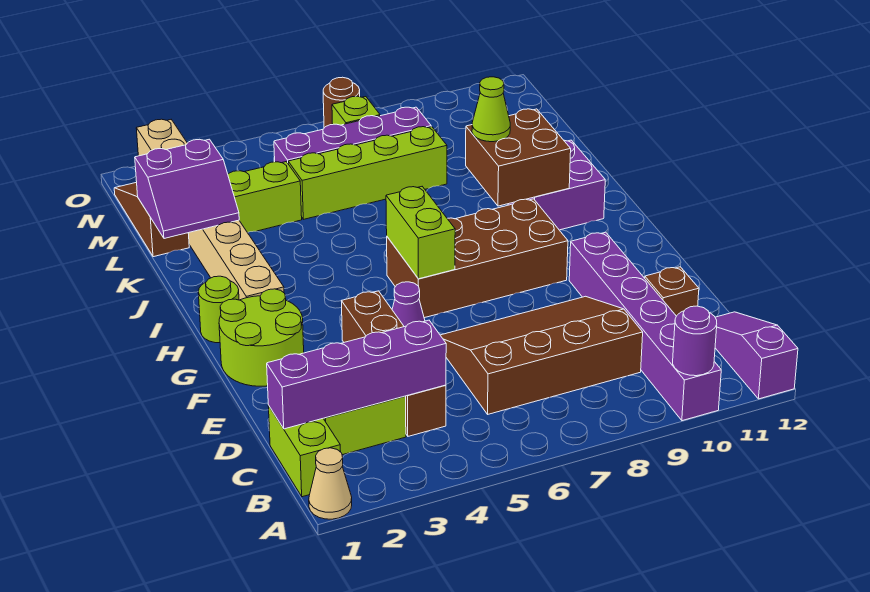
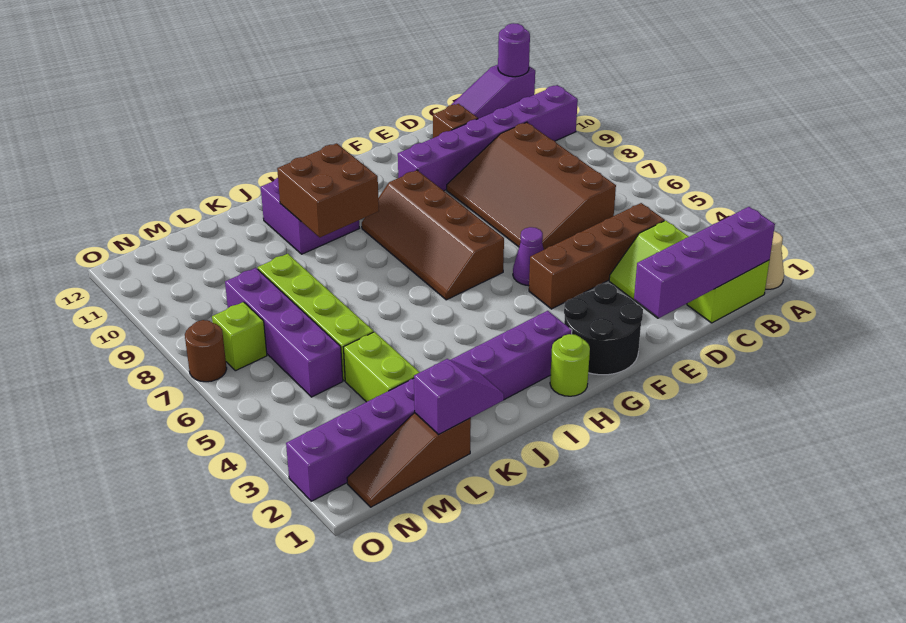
purple round brick A10 level 2 -> purple round brick A12 level 2
purple brick C1:C4 level 2 -> purple brick B1:E1 level 2
lime round brick F1:G2 level 1 -> black round brick F1:G2 level 1
brown brick G6:H9 level 1 -> brown slope G6:H9 level 1 top G
lime brick G6:H6 level 2 -> none
tan brick H2:O2 level 1 -> purple brick H2:O2 level 1
lime cone J9 level 3 -> none
purple slope K1:L2 level 2 top L -> purple slope K1:L1 level 2 top L

